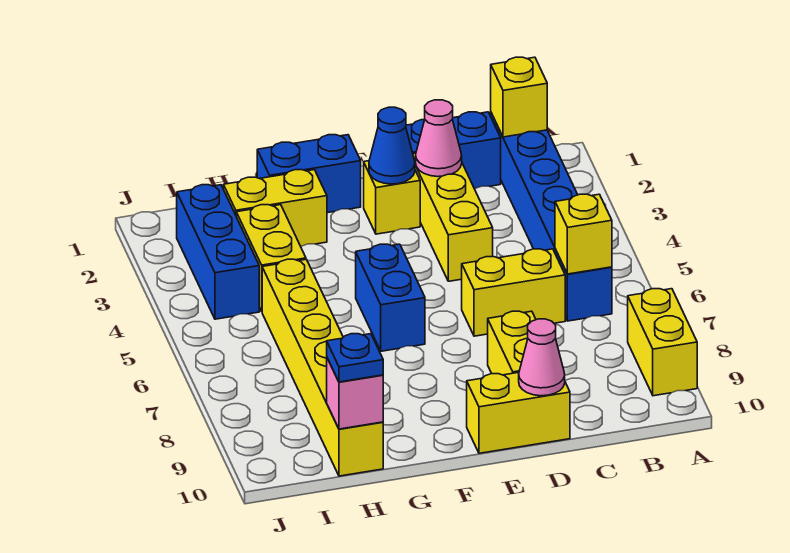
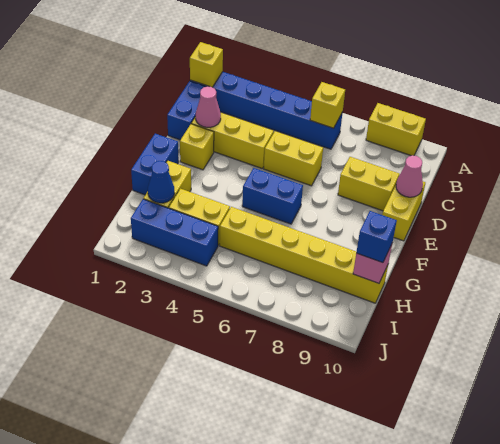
yellow brick C6:D6 level 1 -> yellow brick D5:D6 level 1
blue cone E2 level 2 -> blue cone H2 level 2
blue plate H10 level 3 -> blue brick H10 level 3

